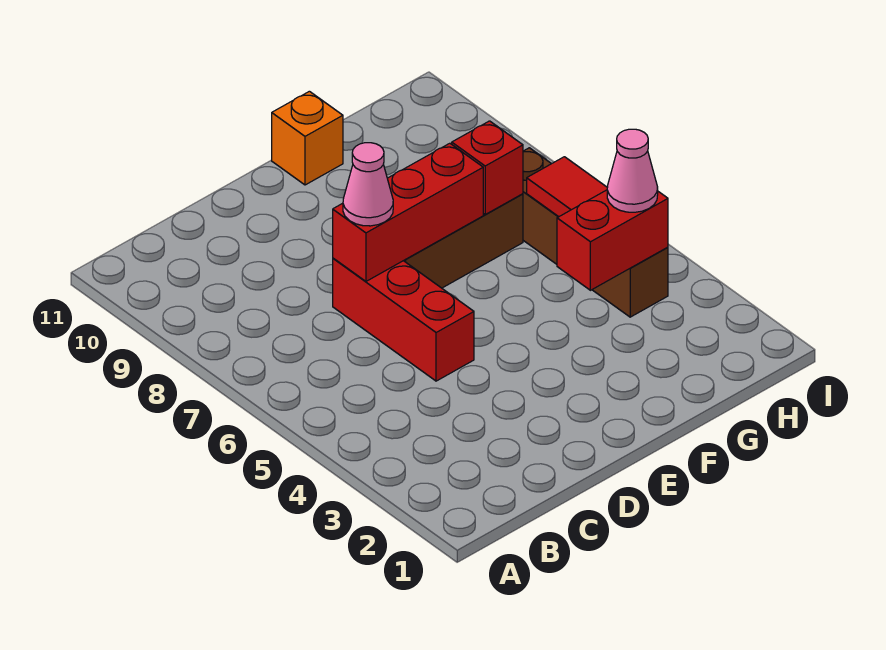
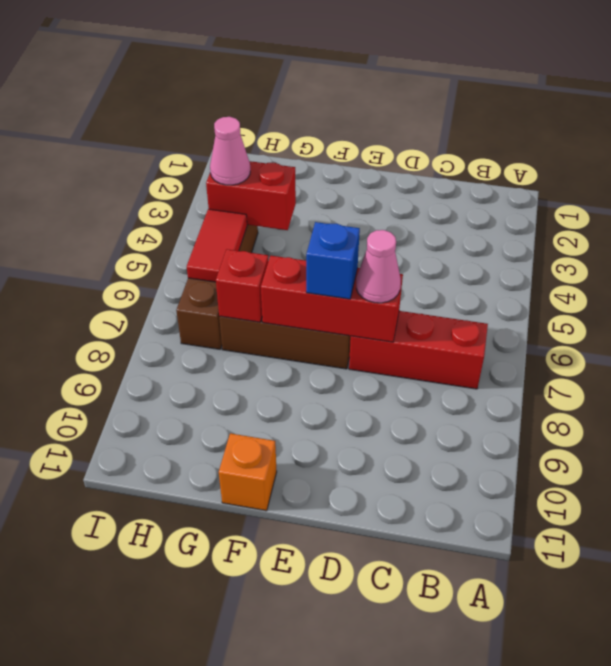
red brick D5:D7 level 1 -> red brick B7:D7 level 1
none -> blue brick E7 level 3

